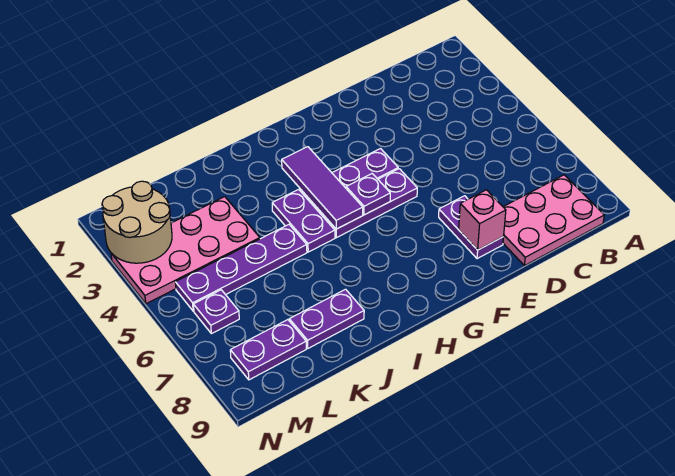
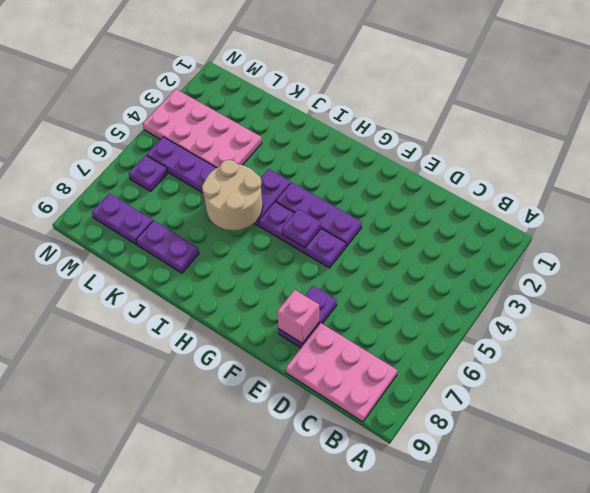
purple tile H3:H5 level 2 -> none
tan round brick M2:N3 level 2 -> tan round brick I5:J6 level 2

